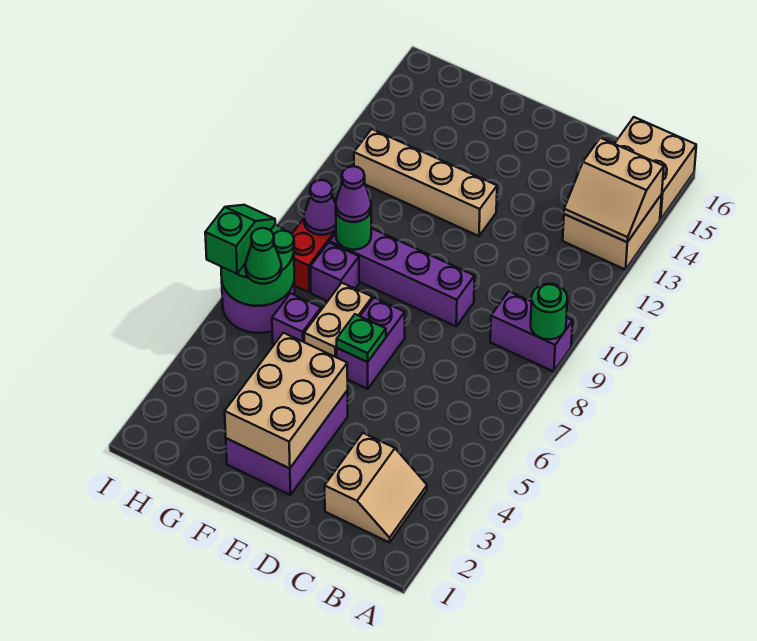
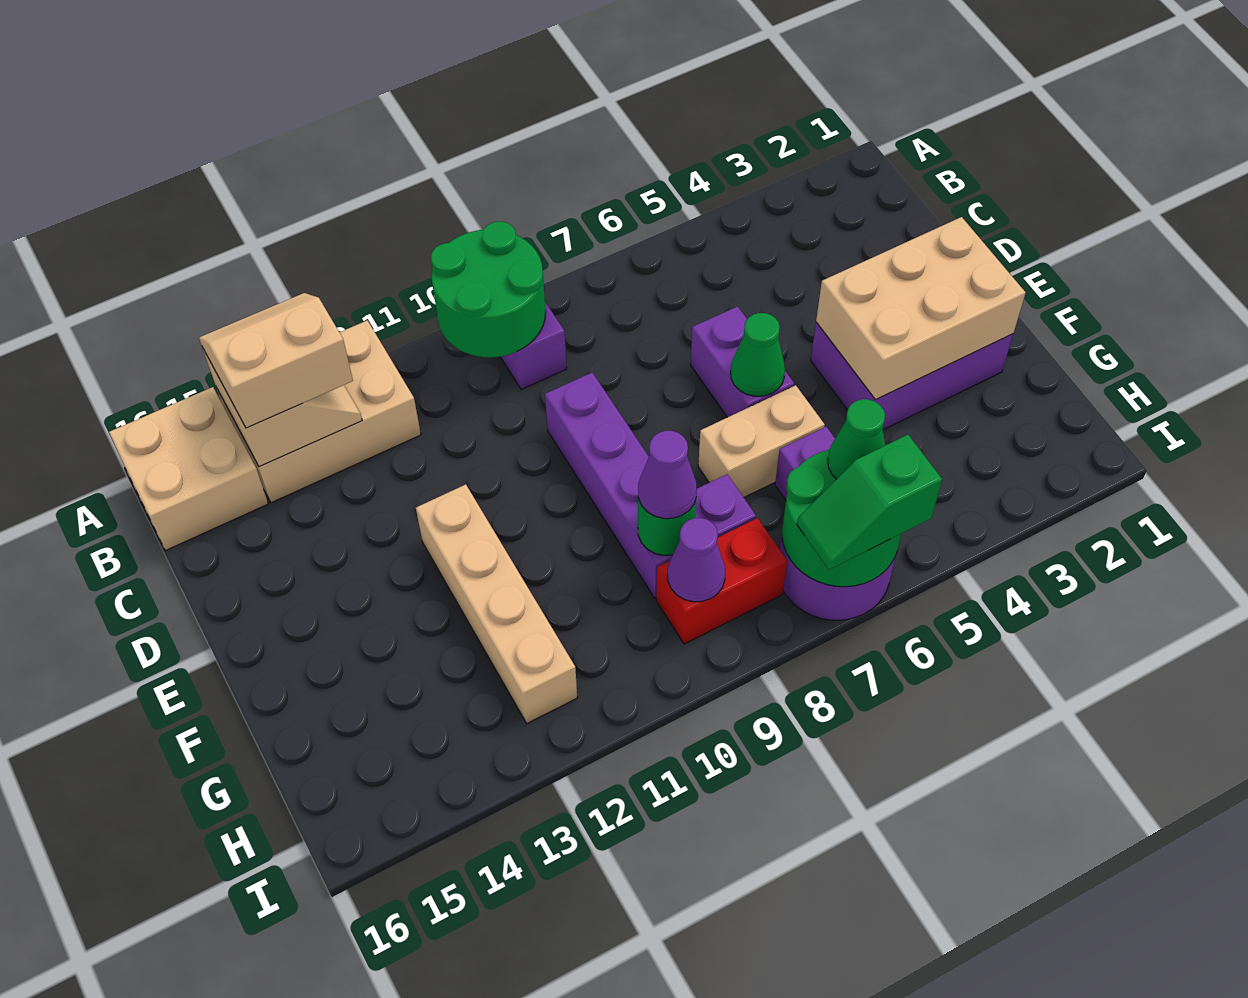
green round brick A9 level 2 -> green round brick A9:B10 level 2
tan brick A13:B14 level 1 -> tan brick A12:B14 level 1
tan slope B2:C3 level 1 top C -> tan slope A13:B14 level 3 top B
purple brick E6:E7 level 1 -> purple brick D6:E6 level 1
green plate E6 level 2 -> green cone E6 level 2

